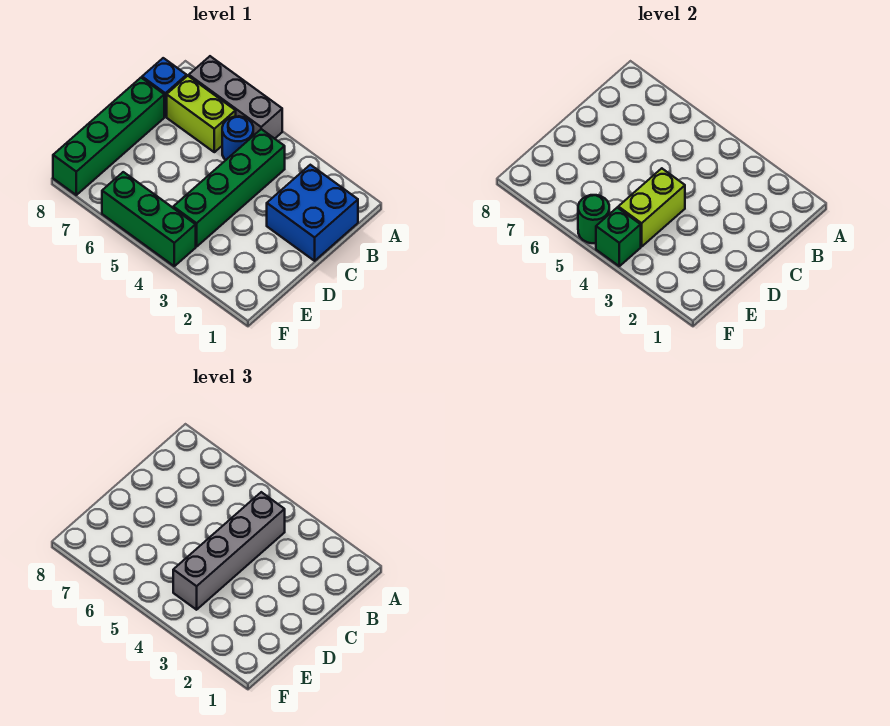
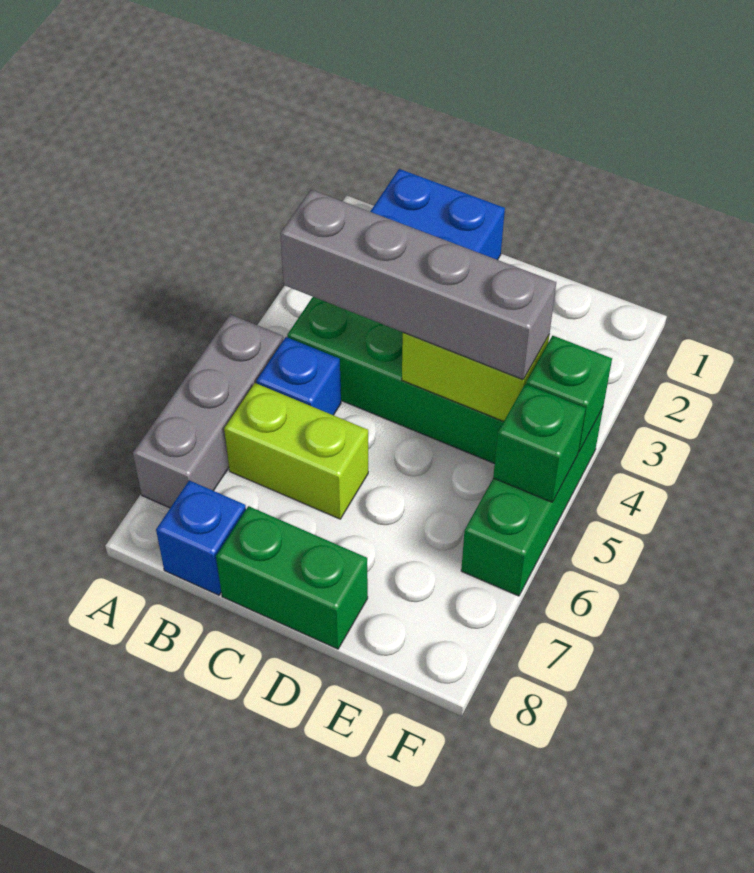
blue round brick B5 level 1 -> blue brick B5 level 1
lime brick B6:B7 level 1 -> lime brick B6:C6 level 1
green brick C8:F8 level 1 -> green brick C8:D8 level 1
green round brick F5 level 2 -> green brick F5 level 2

